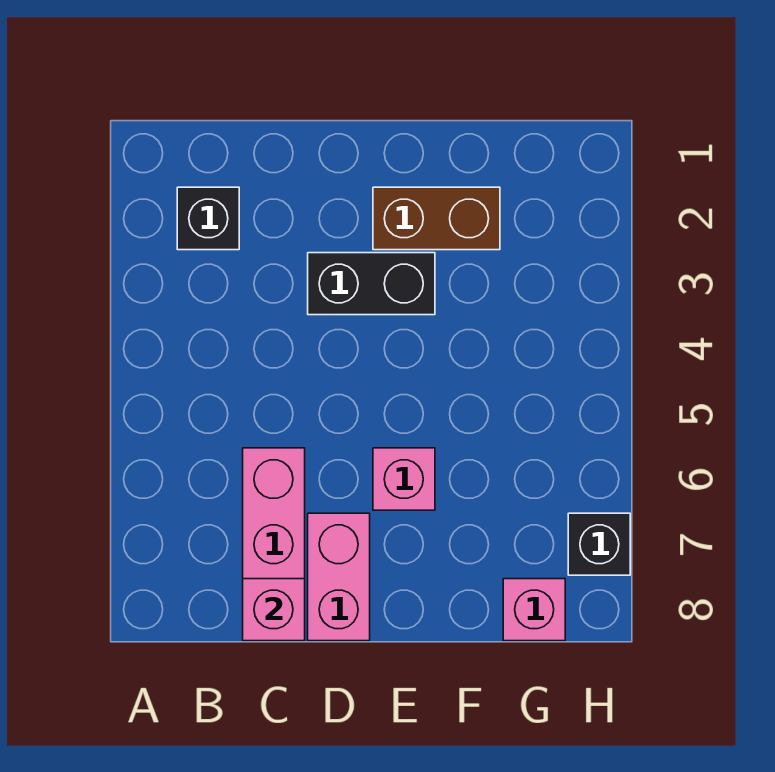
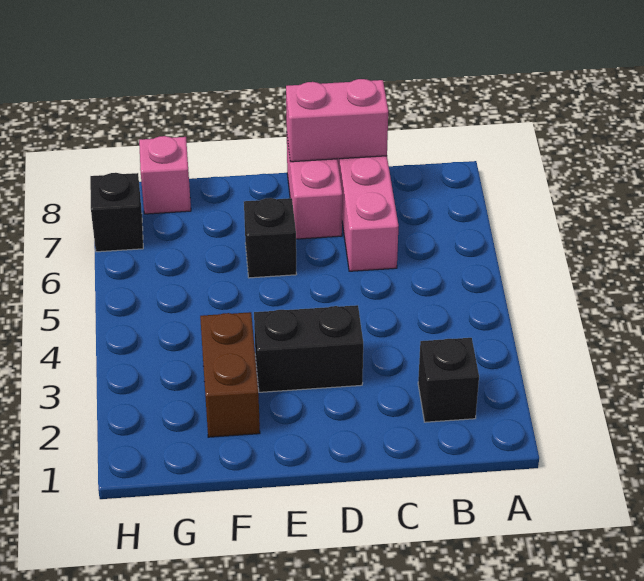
pink brick C8 level 2 -> pink brick C8:D8 level 2
brown brick E2:F2 level 1 -> brown brick F2:F3 level 1
pink brick E6 level 1 -> black brick E6 level 1

